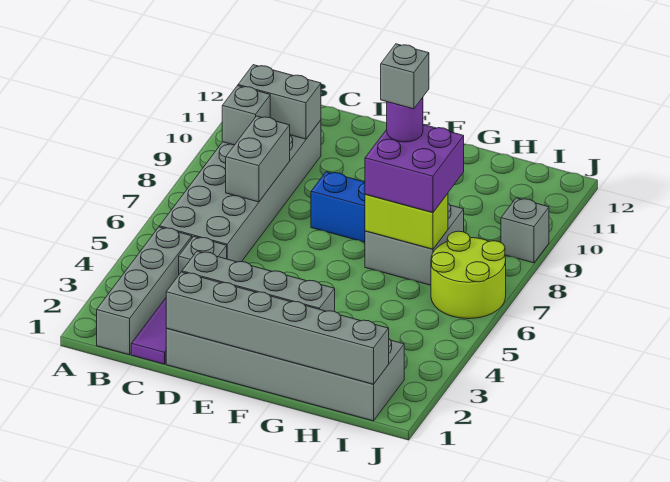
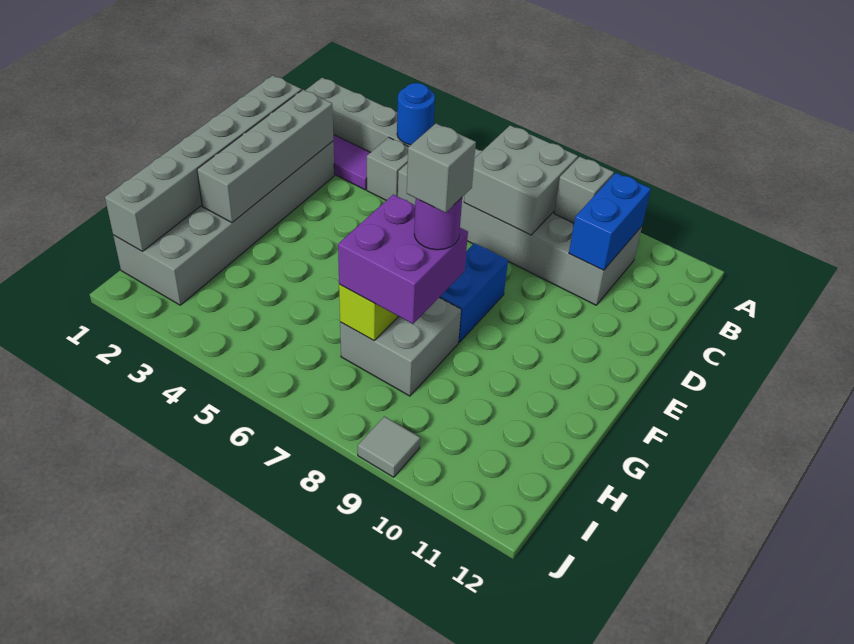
none -> blue round brick B4 level 2
grey brick B10:C10 level 2 -> blue brick B10:C10 level 2
grey brick C7:C8 level 2 -> grey brick B7:C8 level 2
lime round brick I6:J7 level 1 -> none
grey brick J9 level 1 -> grey tile J9 level 1

